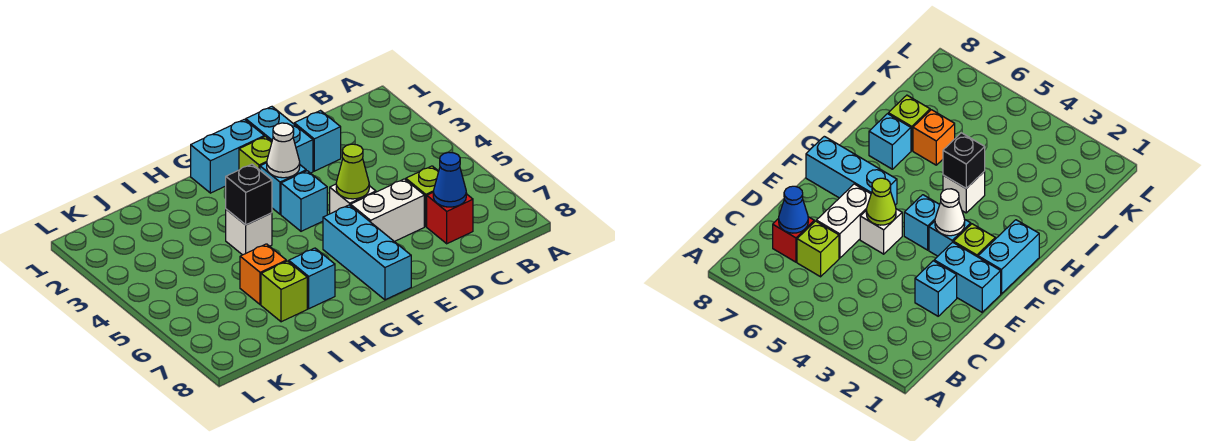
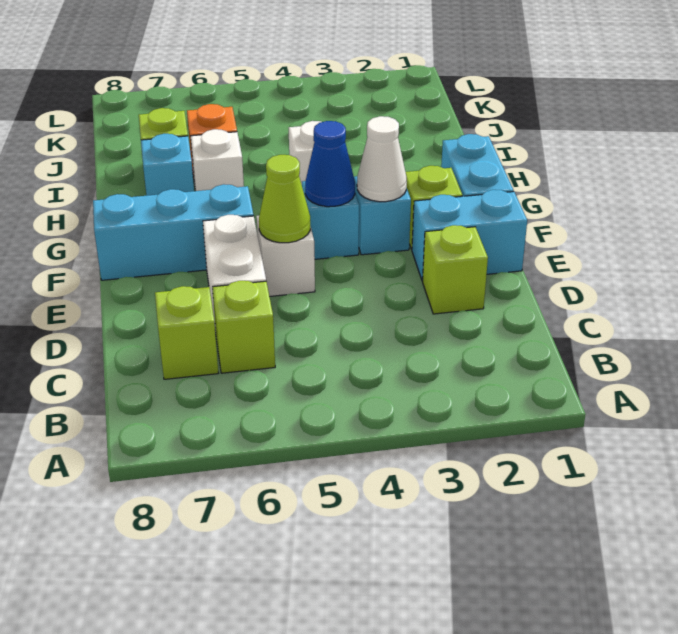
red brick C7 level 1 -> lime brick C7 level 1
blue cone C7 level 2 -> blue cone F4 level 2
cyan brick D2 level 1 -> lime brick D2 level 1
black brick H4 level 2 -> none
none -> white brick H6 level 1

